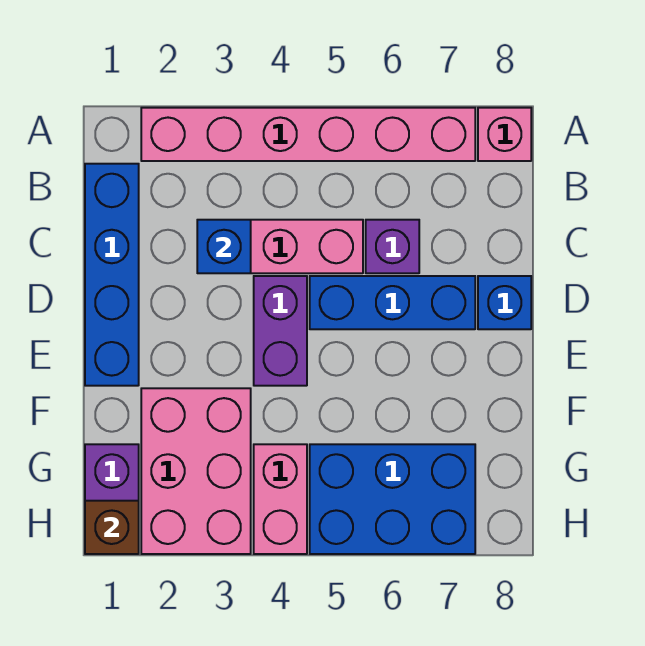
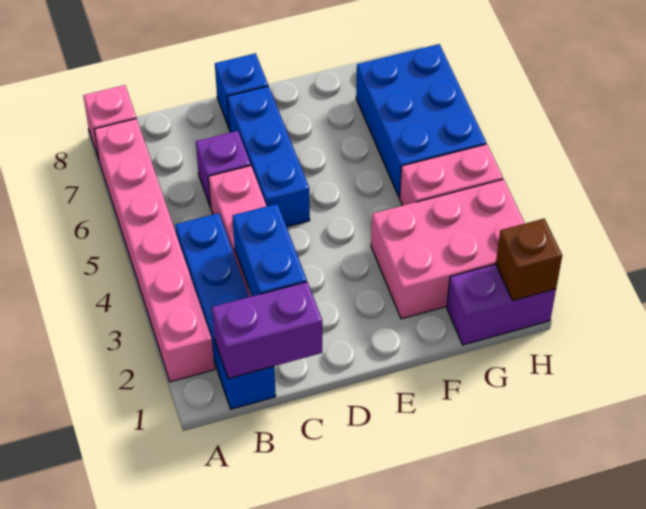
blue brick B1:E1 level 1 -> blue brick B1:B4 level 1
blue brick C3 level 2 -> blue brick C2:C3 level 2
purple brick D4:E4 level 1 -> purple brick B1:C1 level 2

